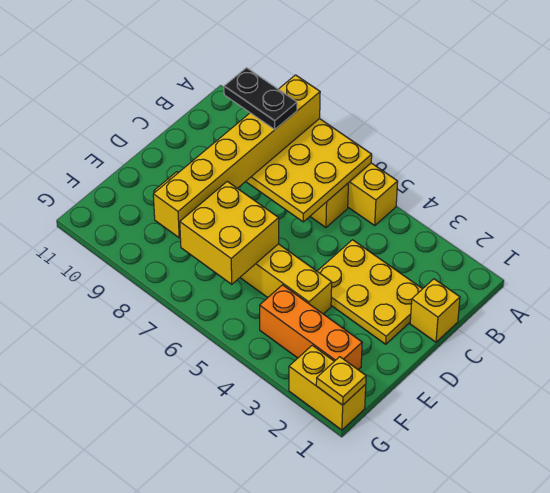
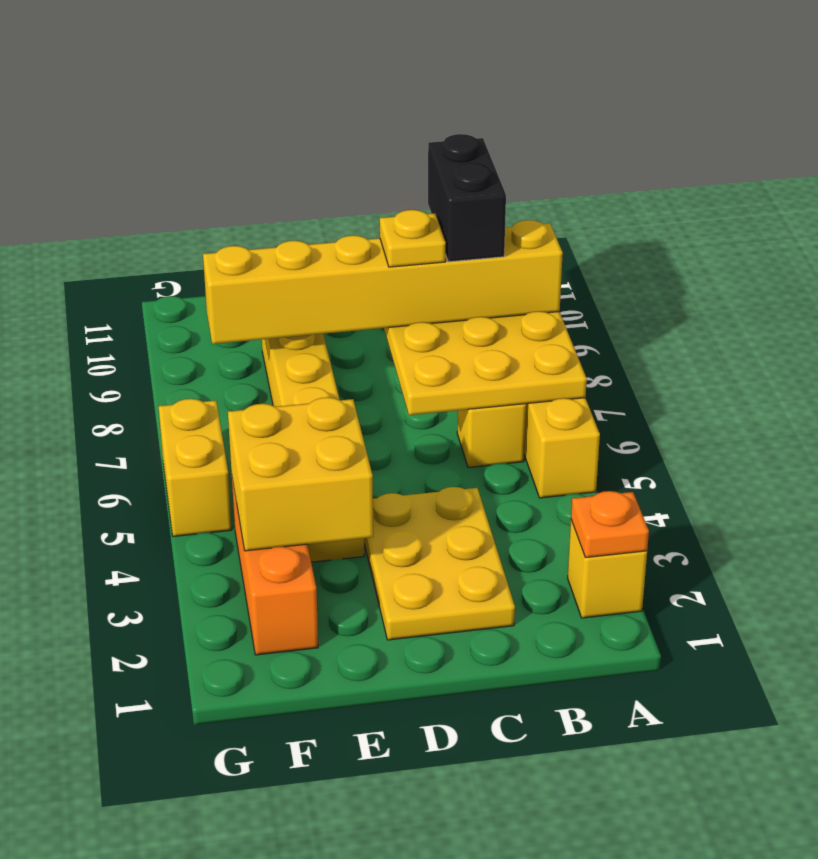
none -> orange plate A2 level 2
black plate B8:B9 level 4 -> black brick B8:B9 level 4
yellow brick C1 level 1 -> yellow brick A2 level 1
yellow brick E6:F7 level 2 -> yellow brick E3:F4 level 2
yellow brick G1:G2 level 1 -> yellow brick G5:G6 level 1
yellow plate G1 level 2 -> yellow plate C8 level 4

